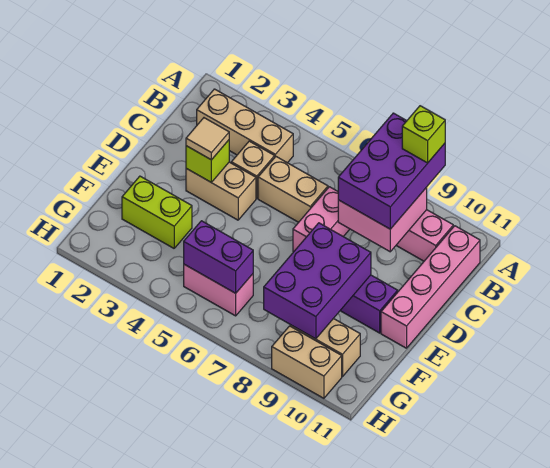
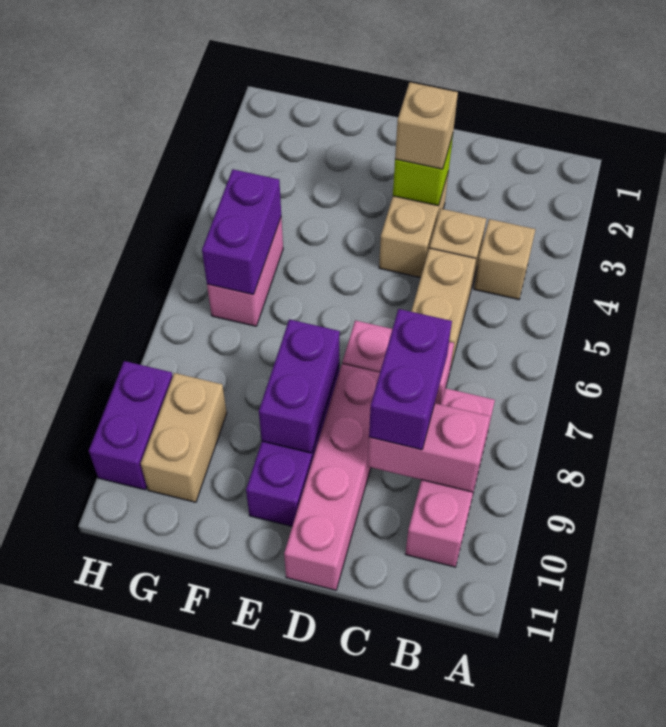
purple brick A8:C9 level 3 -> purple brick C8:C9 level 3
lime brick A9 level 4 -> none
tan brick B2:B4 level 1 -> tan brick B4 level 1
pink brick B8:C9 level 2 -> pink brick B9:C9 level 2
pink brick B11:E11 level 1 -> pink brick D8:D11 level 1
tan tile D3 level 3 -> tan brick D3 level 3
purple brick E8:G9 level 2 -> purple brick E8:E9 level 2
lime brick F2:F3 level 1 -> none
tan brick H9:H10 level 1 -> purple brick H9:H10 level 1

